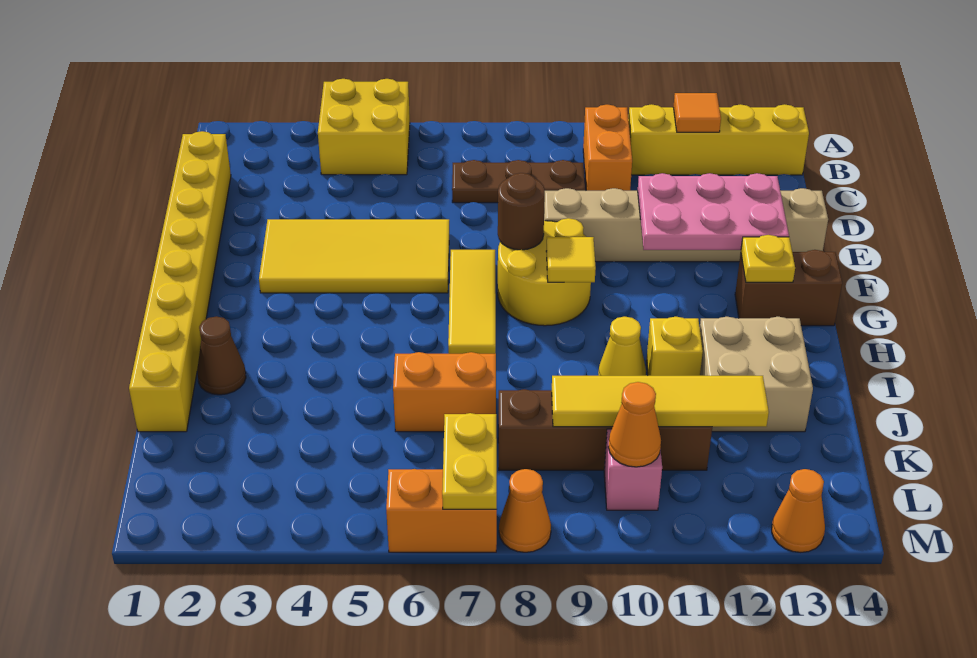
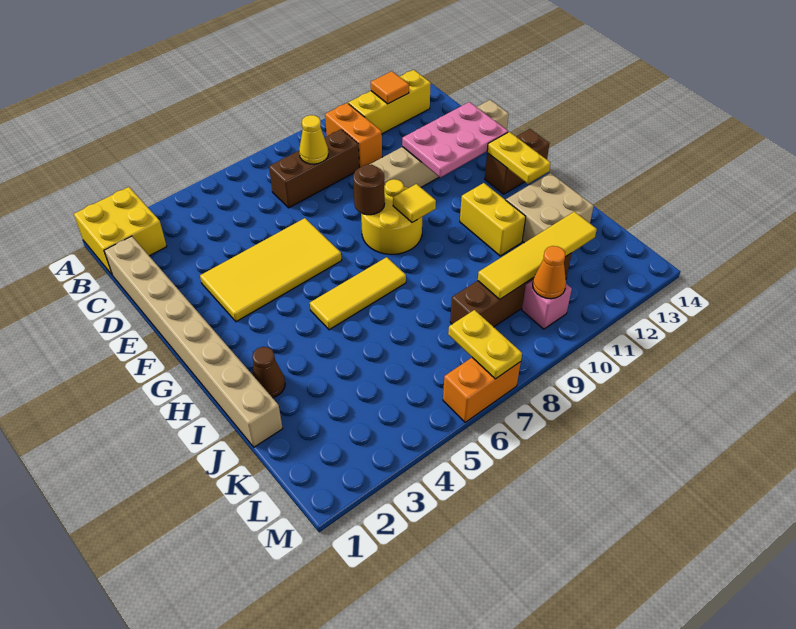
yellow brick A4:B5 level 1 -> yellow brick A1:B2 level 1
yellow brick B11:B14 level 1 -> yellow brick B11:B13 level 1
yellow brick C1:J1 level 1 -> tan brick C1:J1 level 1
brown plate C7:C9 level 1 -> brown brick C7:C9 level 1
yellow tile F7:H7 level 1 -> yellow tile H5:H7 level 1
yellow plate G13 level 2 -> yellow plate G13:H13 level 2
yellow cone I10 level 1 -> yellow cone C8 level 2
yellow brick I11 level 1 -> yellow brick H11:I11 level 1
orange brick J6:J7 level 1 -> none
orange cone M8 level 1 -> none
orange cone M13 level 1 -> none

